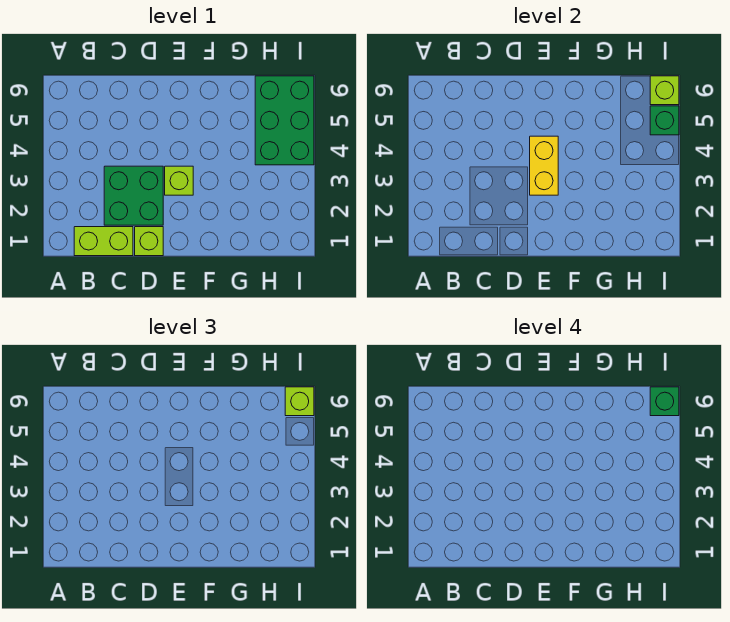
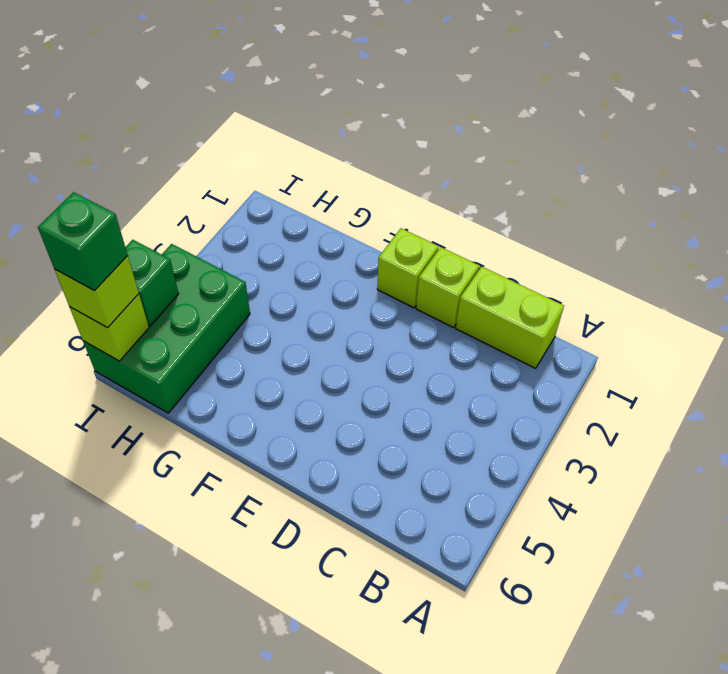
green brick C2:D3 level 1 -> none
lime brick E3 level 1 -> lime brick E1 level 1
yellow brick E3:E4 level 2 -> none

